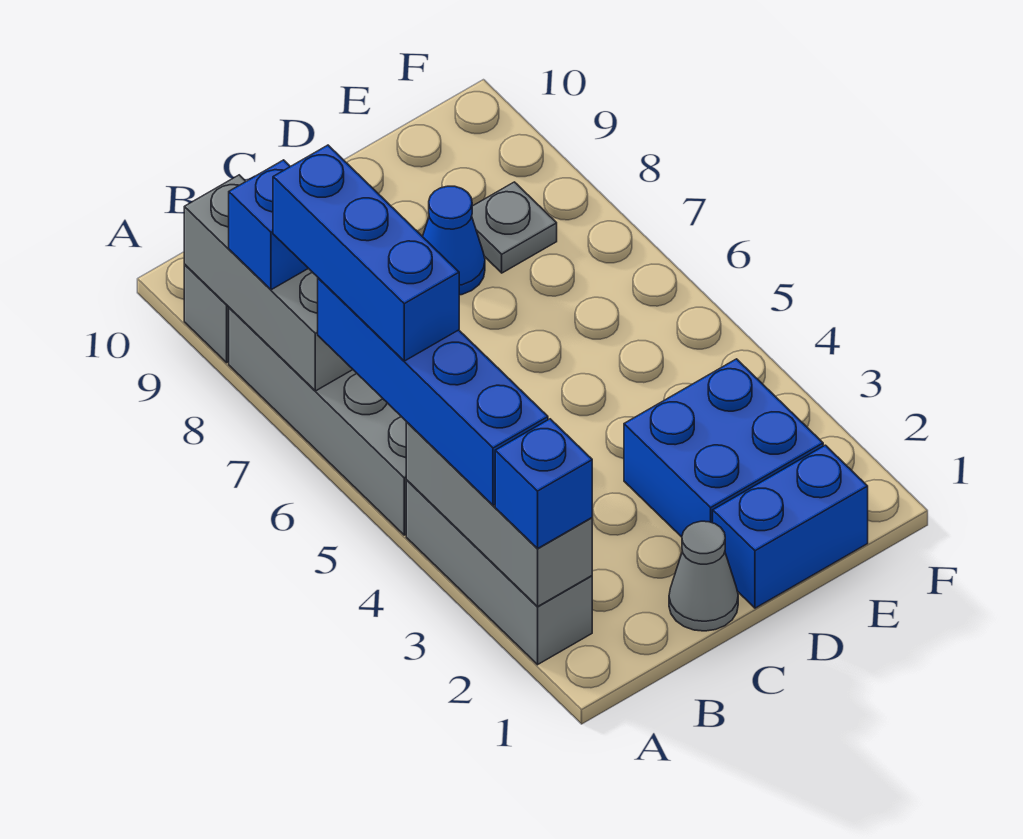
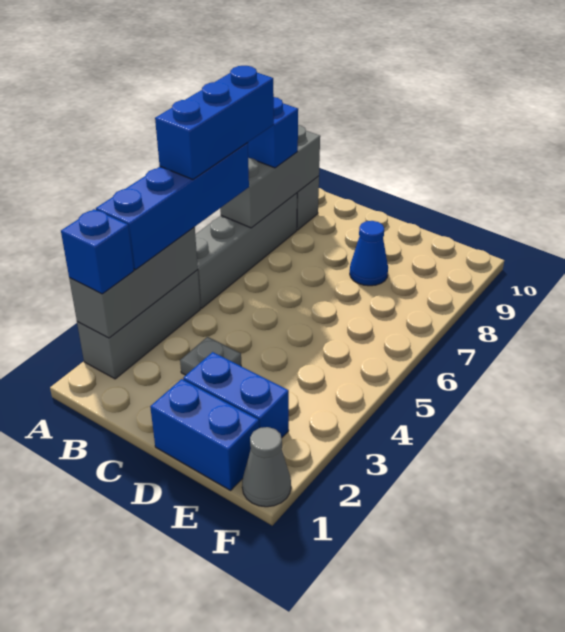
grey cone C1 level 1 -> grey cone F1 level 1
blue brick D2:E3 level 1 -> blue brick D2:E2 level 1
grey plate E8 level 1 -> grey plate C3 level 1

